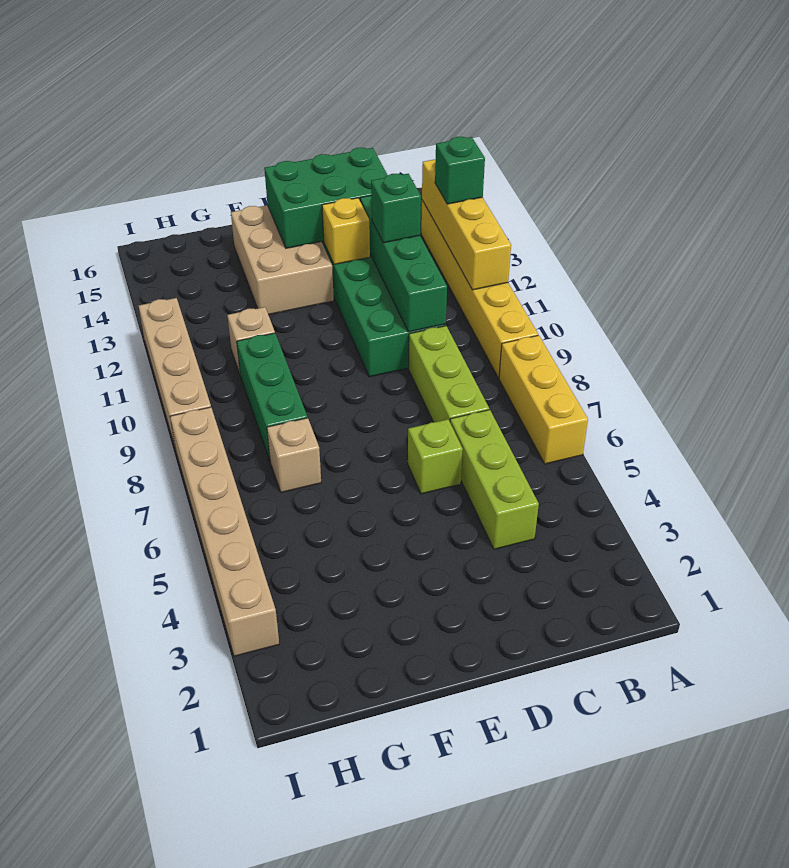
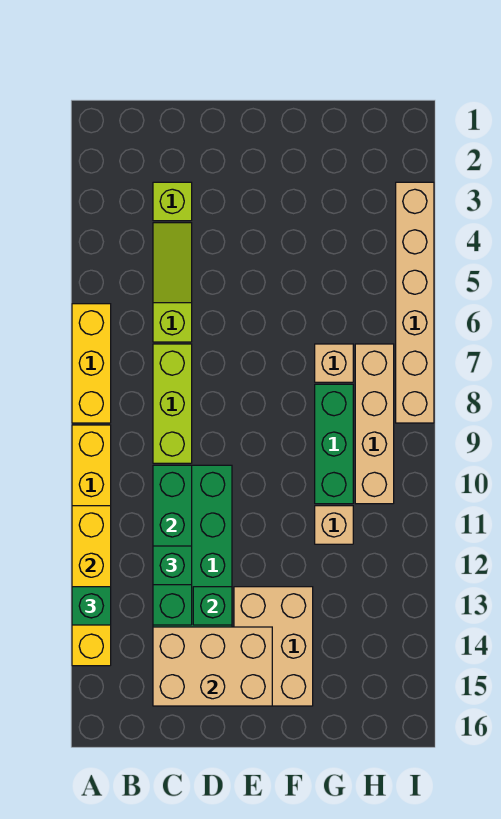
lime brick C4:C6 level 1 -> lime slope C4:C6 level 1 top 6
green brick C14:E15 level 2 -> tan brick C14:E15 level 2
lime brick D6 level 1 -> lime brick C3 level 1
yellow brick D13 level 2 -> green brick D13 level 2
tan brick I9:I12 level 1 -> tan brick H7:H10 level 1

